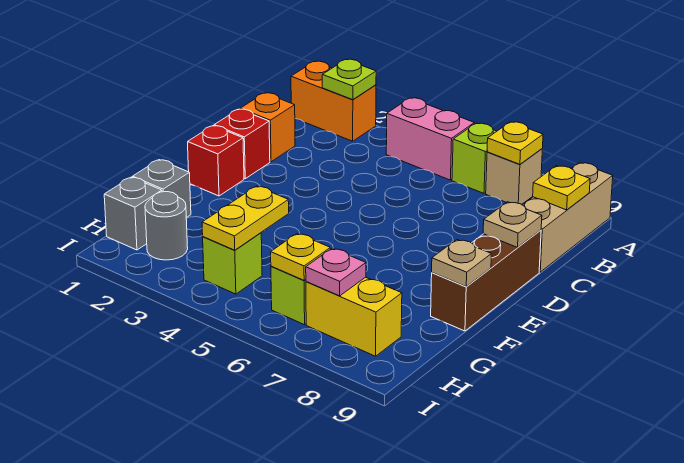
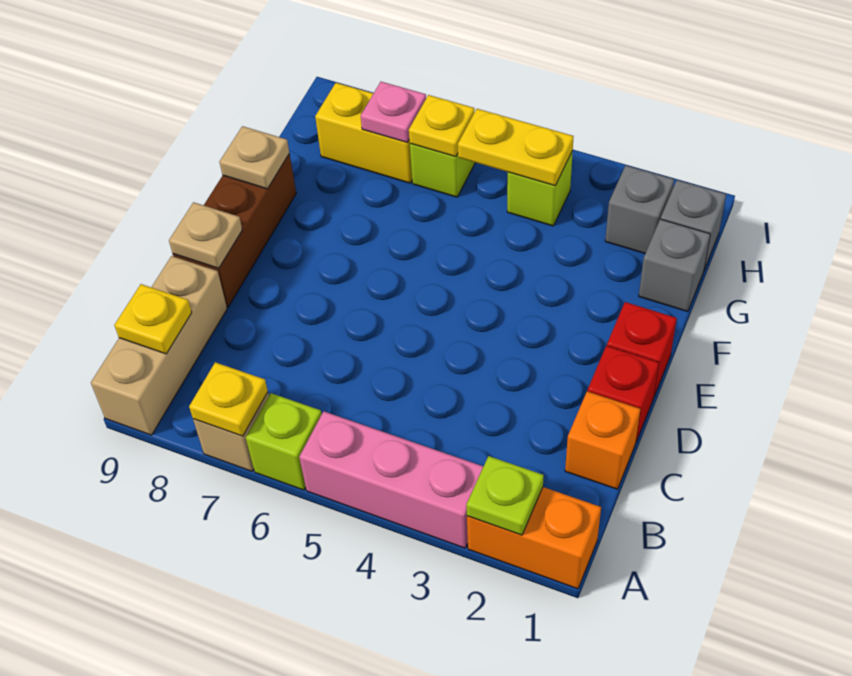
pink brick A4:A5 level 1 -> pink brick A3:A5 level 1
yellow plate G4:H4 level 2 -> yellow plate H4:H5 level 2
grey round brick H2 level 1 -> grey brick H2 level 1

